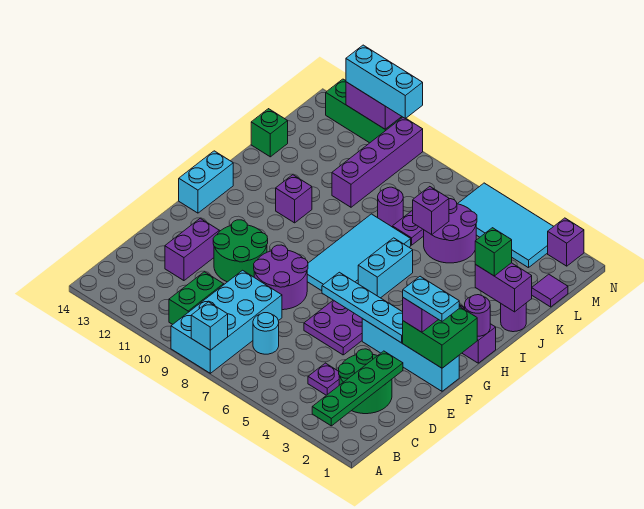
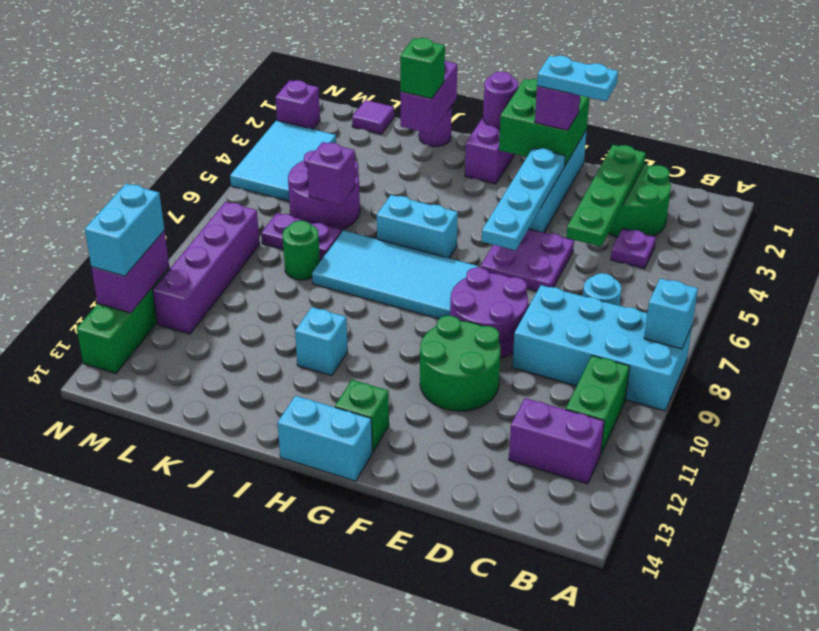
green plate A2:D2 level 2 -> green plate D2:D5 level 2
green brick B10:C10 level 1 -> green brick B10:B11 level 1
purple brick D12:E12 level 1 -> purple brick B12:C12 level 1
cyan plate F1:F2 level 4 -> cyan plate E2:F2 level 4
purple brick I11 level 1 -> cyan brick I11 level 1
purple round brick K8 level 1 -> green round brick K8 level 1
purple brick K10:N10 level 1 -> purple brick M8:M11 level 1
green brick K14 level 1 -> green brick G13 level 1
cyan tile M3:N6 level 1 -> cyan tile M3:N5 level 1
cyan brick N10:N12 level 3 -> cyan brick N11:N12 level 3

